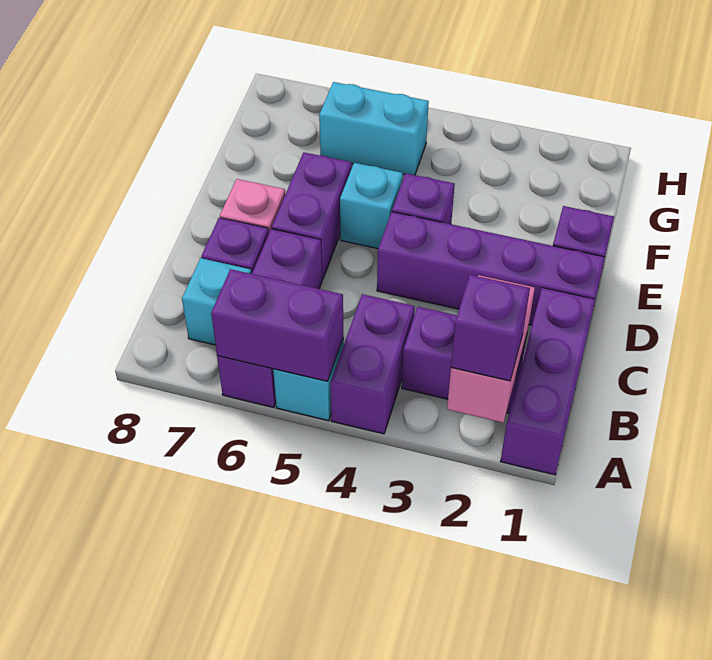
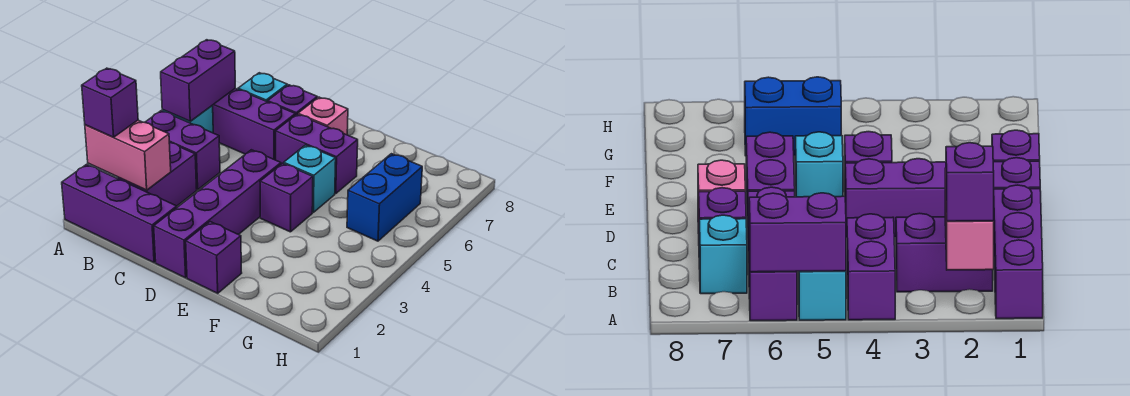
cyan brick G5:G6 level 1 -> blue brick G5:G6 level 1

